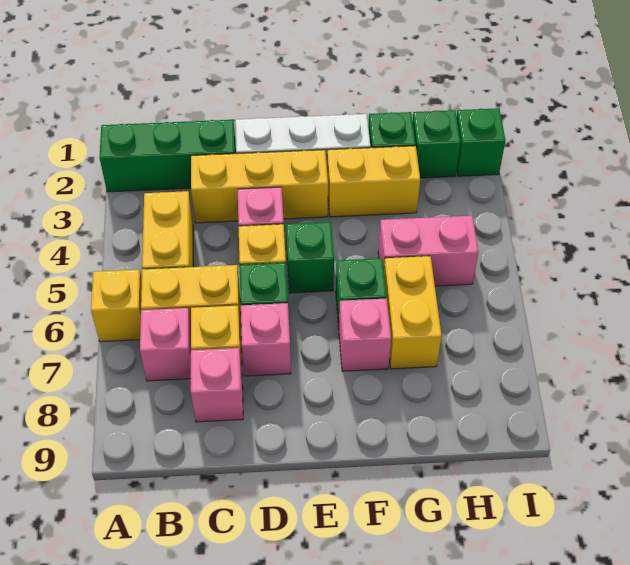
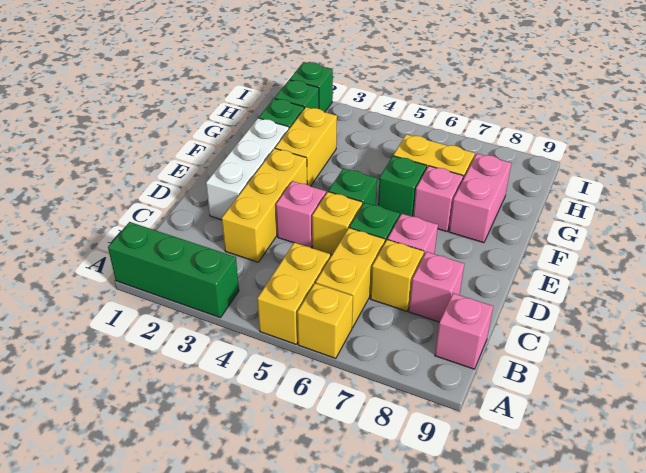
green brick A2:C2 level 1 -> green brick A1:A3 level 1
yellow brick B4:B5 level 1 -> yellow brick A5:B5 level 1
pink brick B7 level 1 -> pink brick B9 level 1
pink brick G5:H5 level 1 -> pink brick F8:G8 level 1

